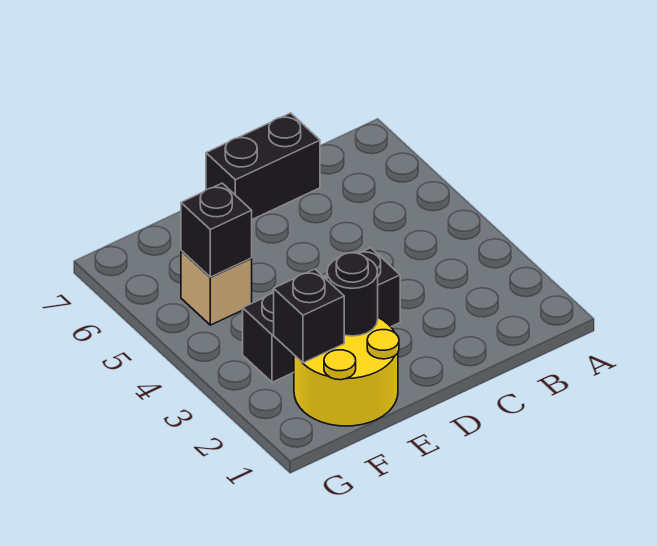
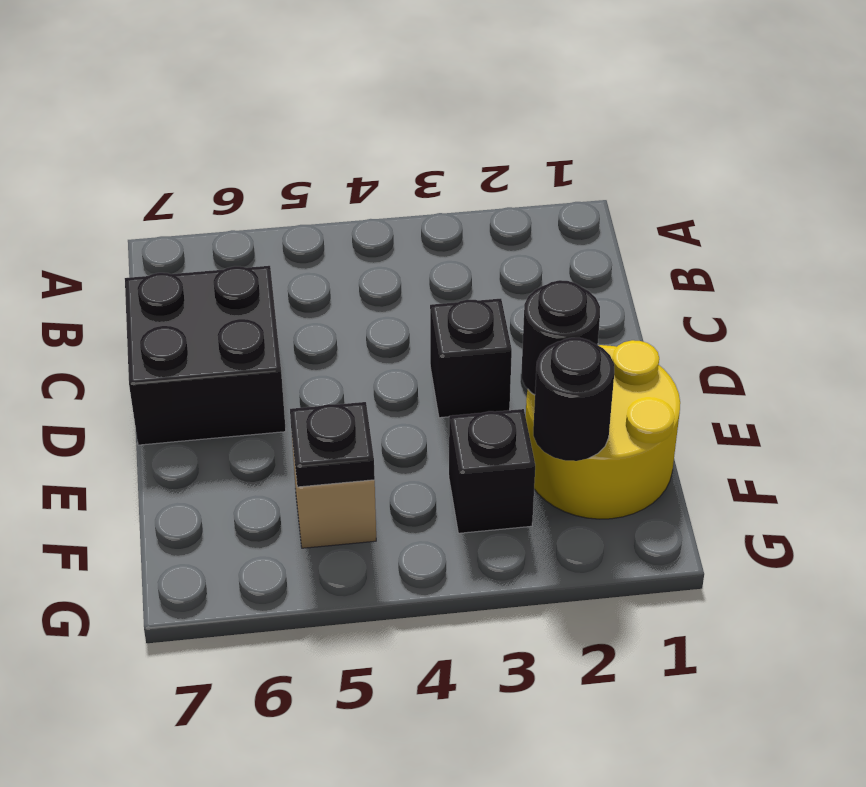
black brick C7:D7 level 1 -> black brick C6:D7 level 1
black brick F2 level 2 -> black round brick F2 level 2
black brick F5 level 2 -> black plate F5 level 2

